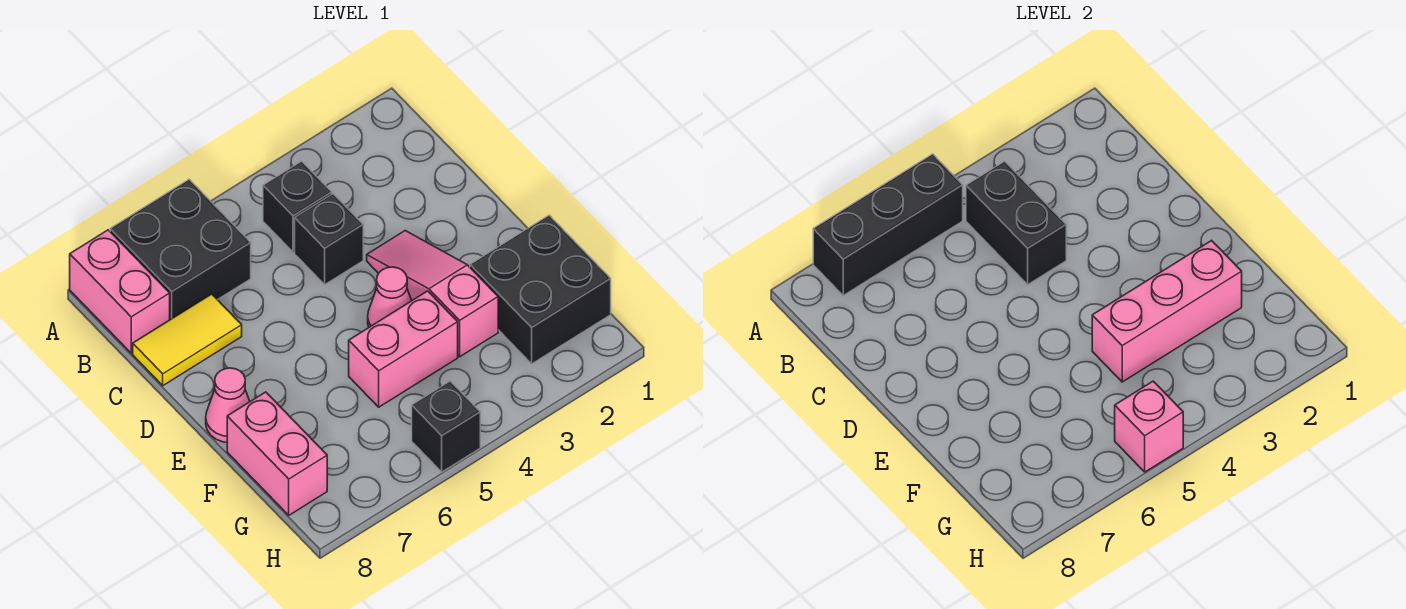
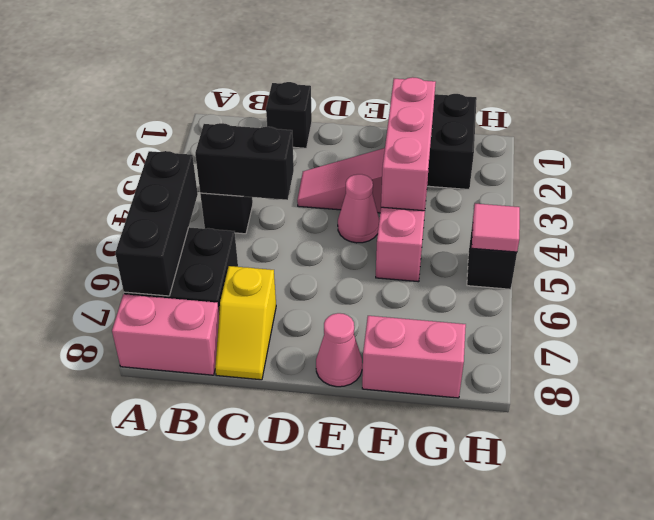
black brick C4 level 1 -> black brick C1 level 1
yellow tile C7:C8 level 1 -> yellow slope C7:C8 level 1 top 7
pink brick H5 level 2 -> pink tile H5 level 2

